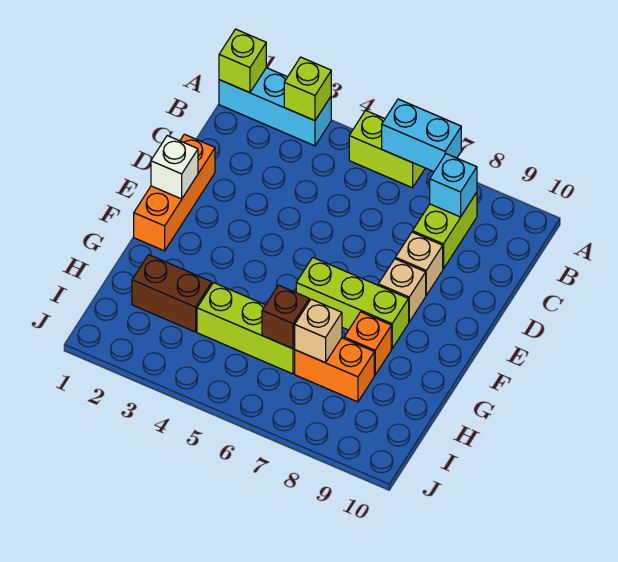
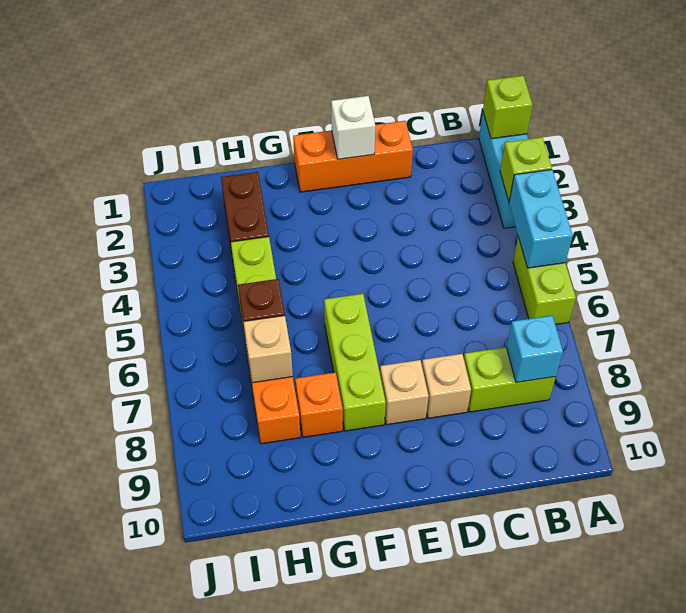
cyan brick A6:A7 level 2 -> cyan brick A4:A5 level 2

